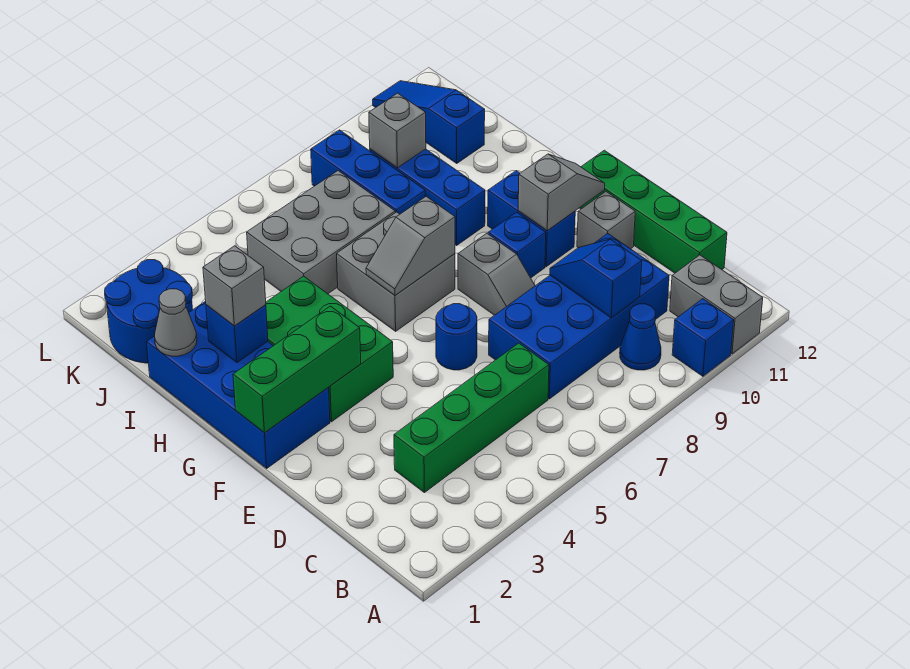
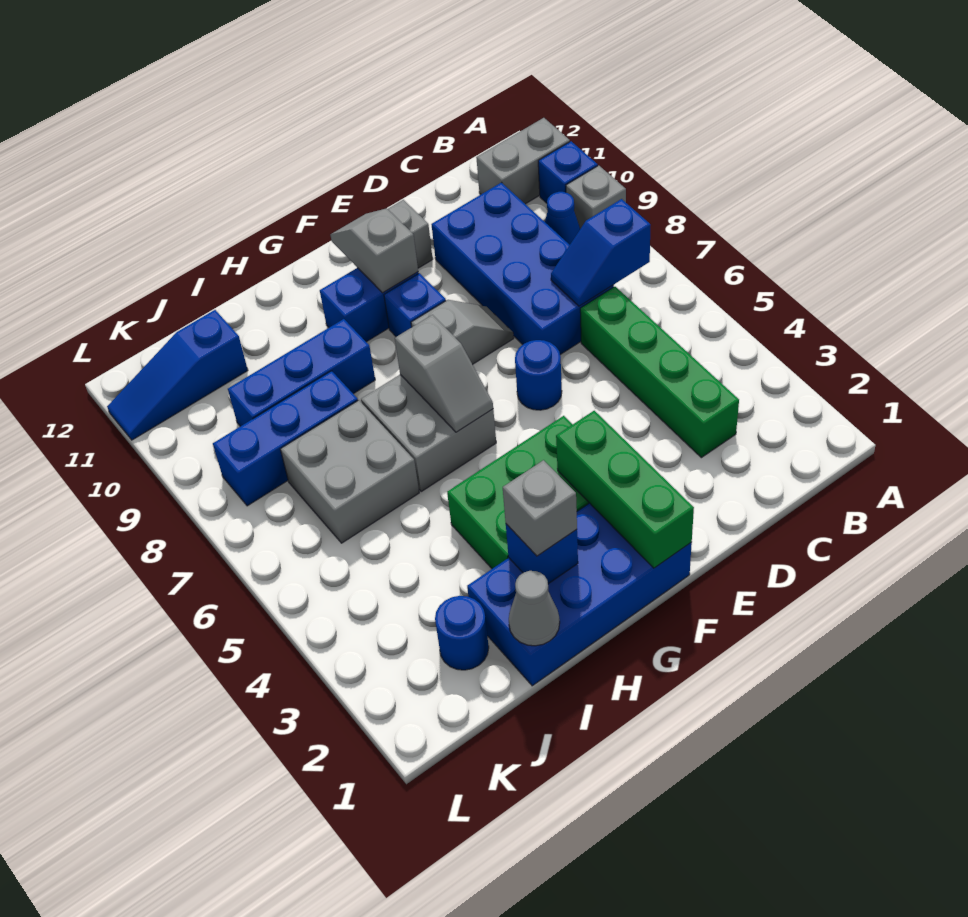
blue slope C9:D9 level 2 top C -> blue slope B7:C7 level 2 top B
green brick C12:F12 level 1 -> none
grey brick I5:J7 level 1 -> grey brick I6:J7 level 1
blue round brick J1:K2 level 1 -> blue round brick J2 level 1
grey brick J9 level 2 -> grey brick A9 level 1

